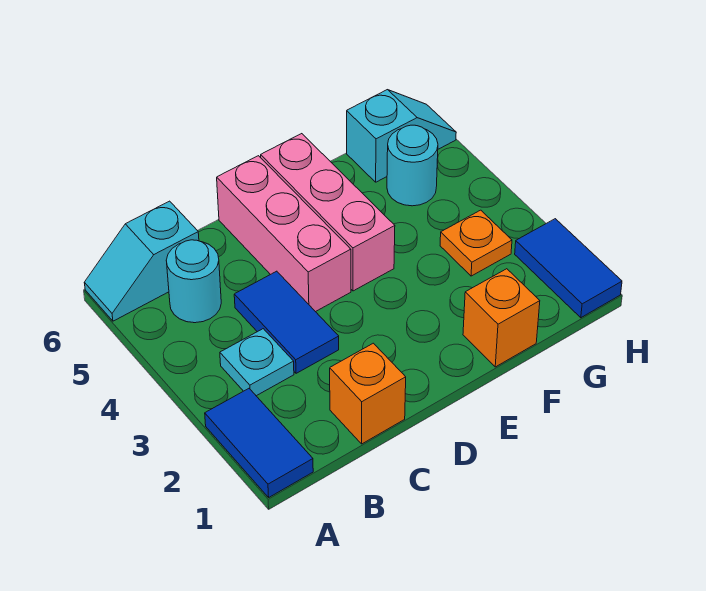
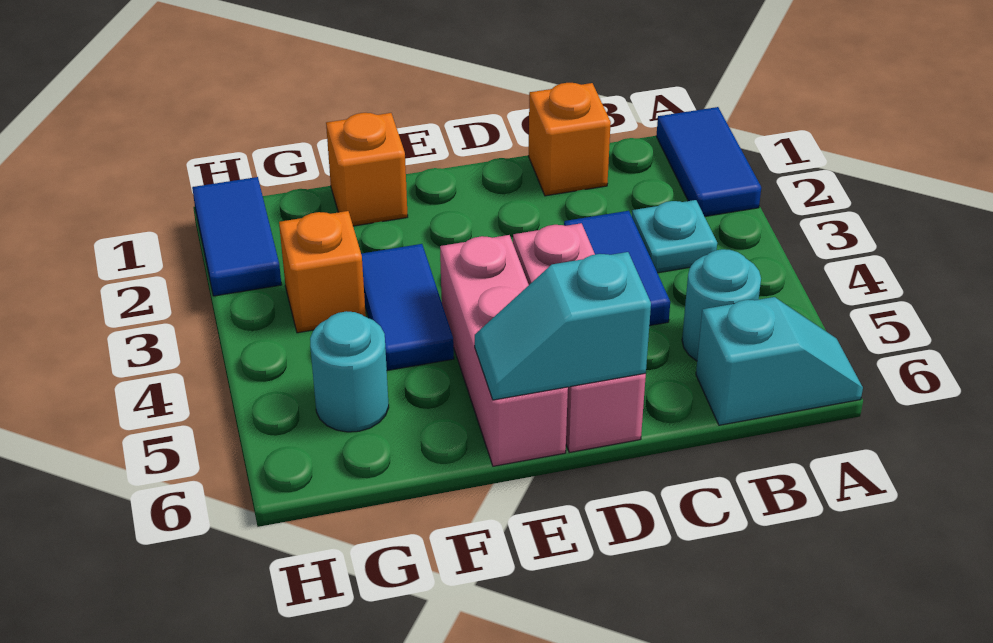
none -> blue tile F3:F4 level 1
orange plate G3 level 1 -> orange brick G3 level 1
cyan slope G6:H6 level 1 top G -> cyan slope D6:E6 level 2 top D

